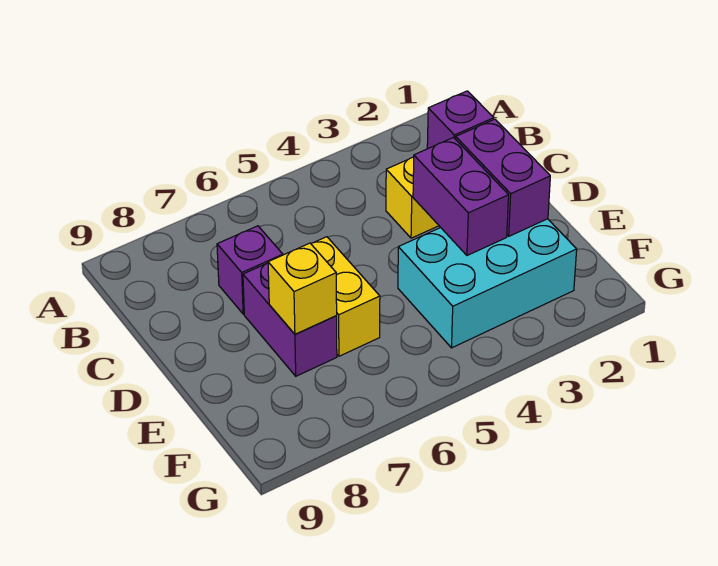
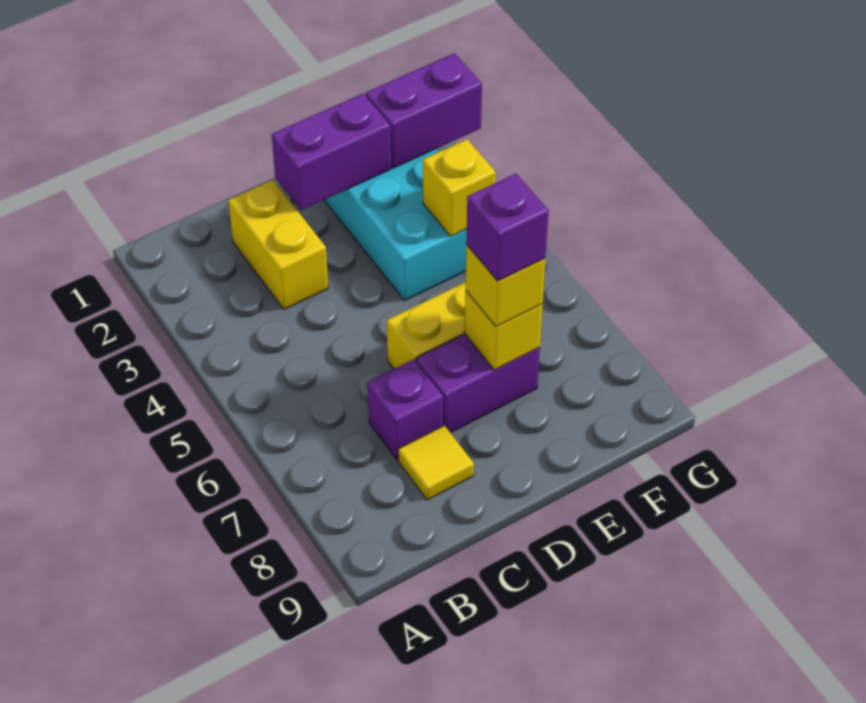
purple brick C2 level 2 -> purple brick E7 level 4
none -> yellow tile C8 level 1
purple brick D3:E3 level 2 -> purple brick F2:G2 level 2
none -> yellow brick E7 level 3
none -> yellow brick F4 level 2

